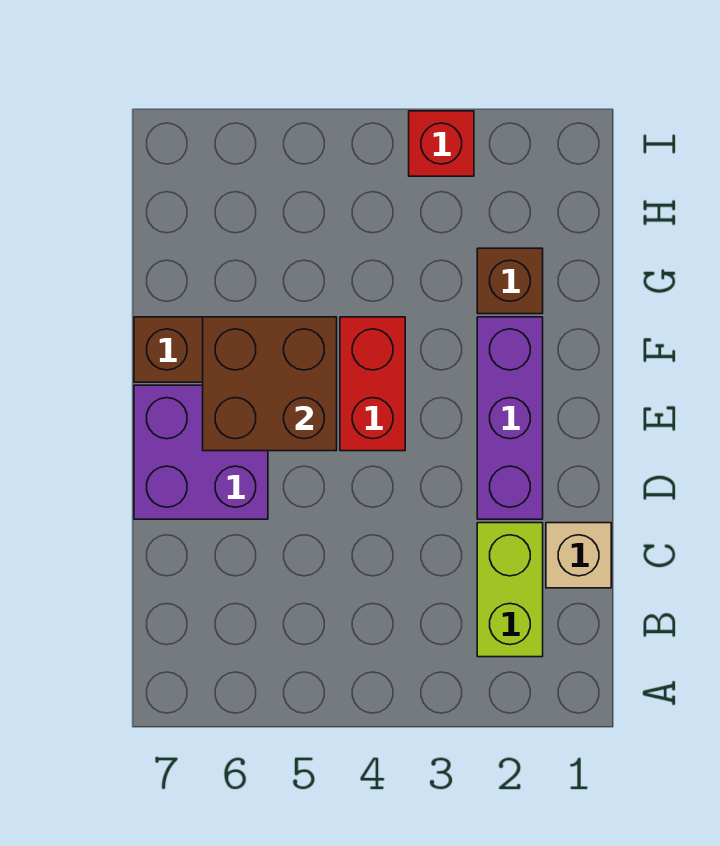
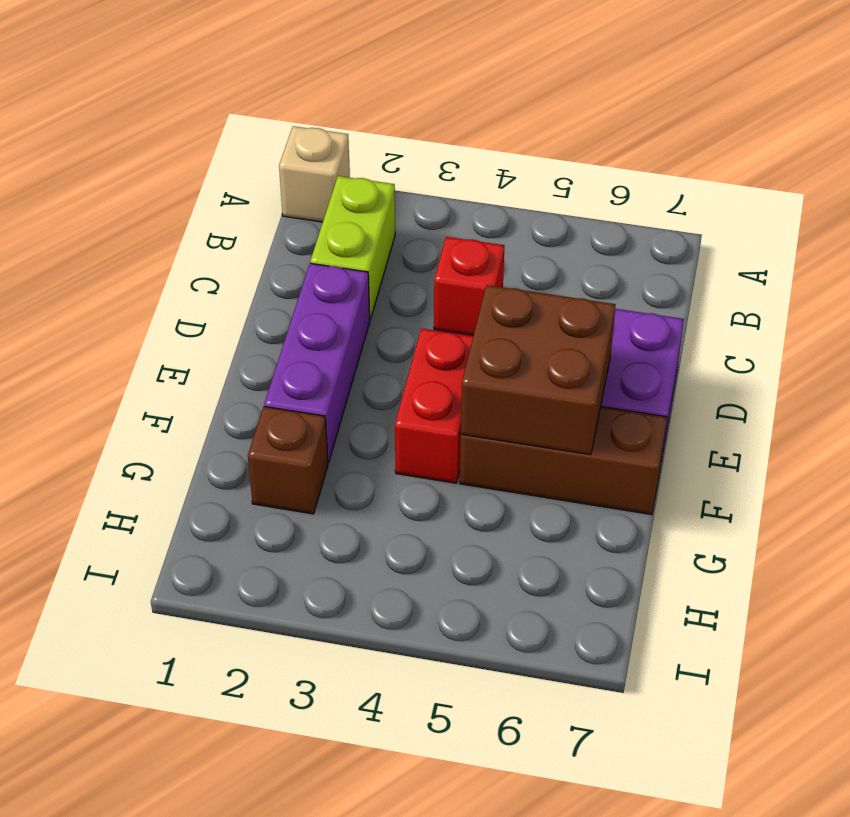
tan brick C1 level 1 -> tan brick A1 level 1
red brick I3 level 1 -> red brick C4 level 1

